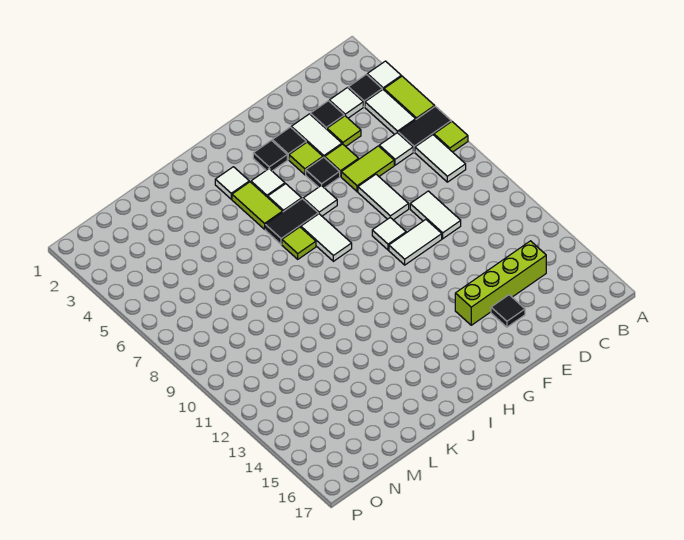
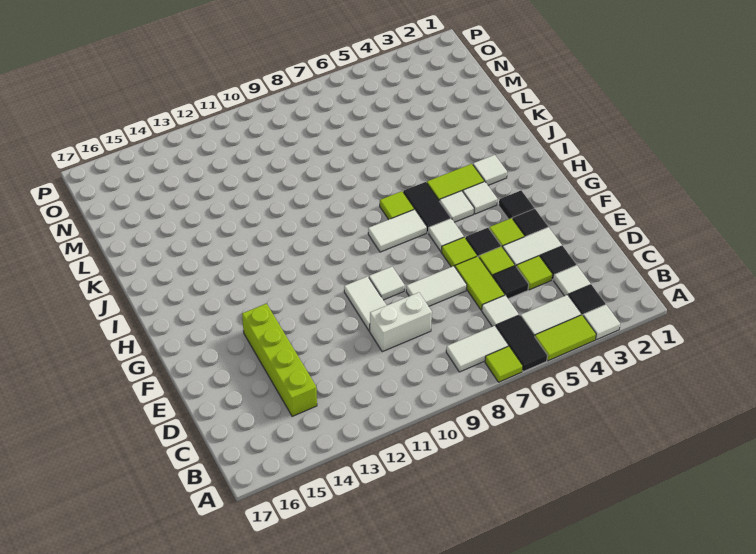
white tile D9:D10 level 1 -> white brick D9:D10 level 1
black tile E15 level 1 -> black tile D5 level 1
none -> lime tile F6 level 1

